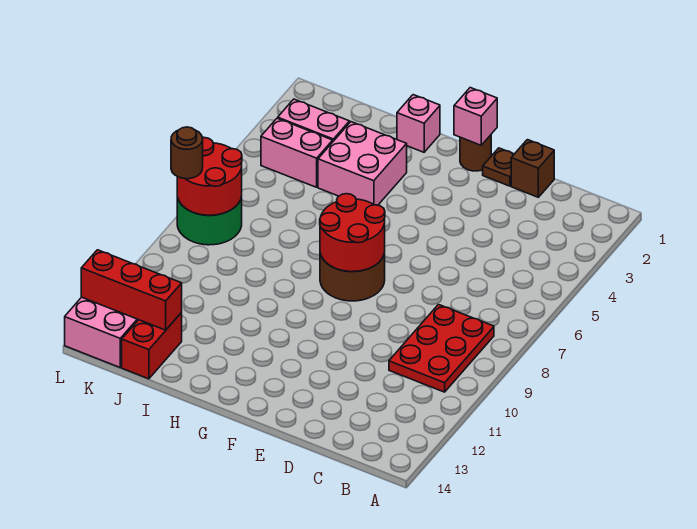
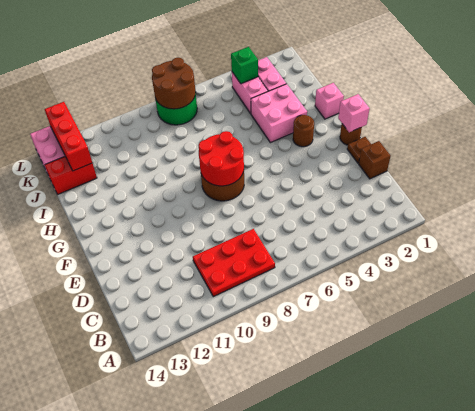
none -> green brick K4 level 2
red round brick K7:L8 level 2 -> brown round brick K7:L8 level 2
brown round brick L8 level 3 -> brown round brick G3 level 1

